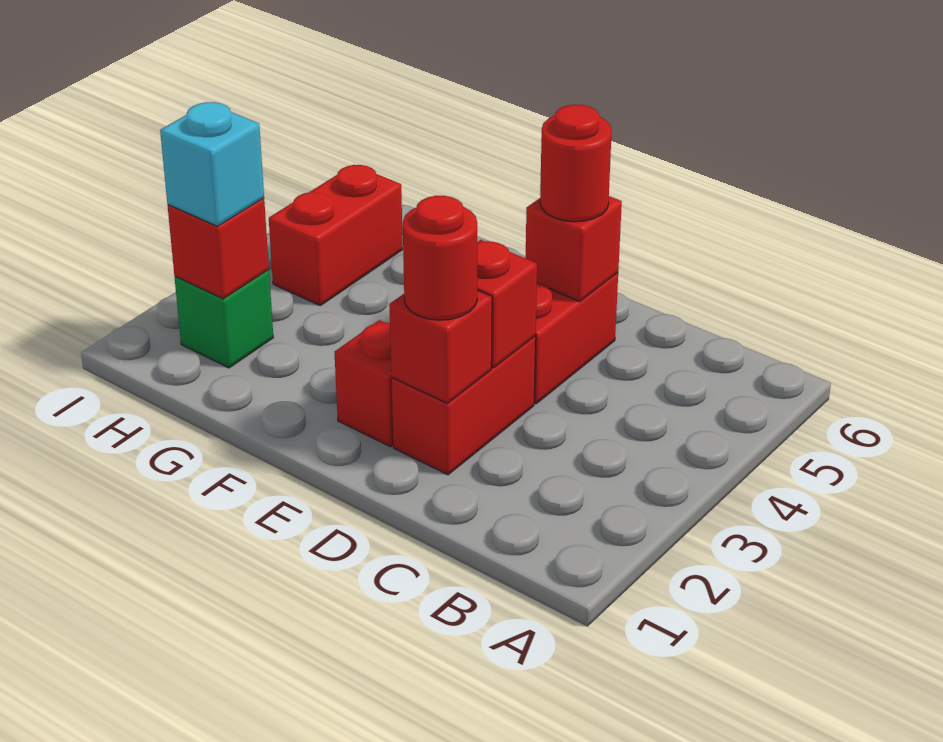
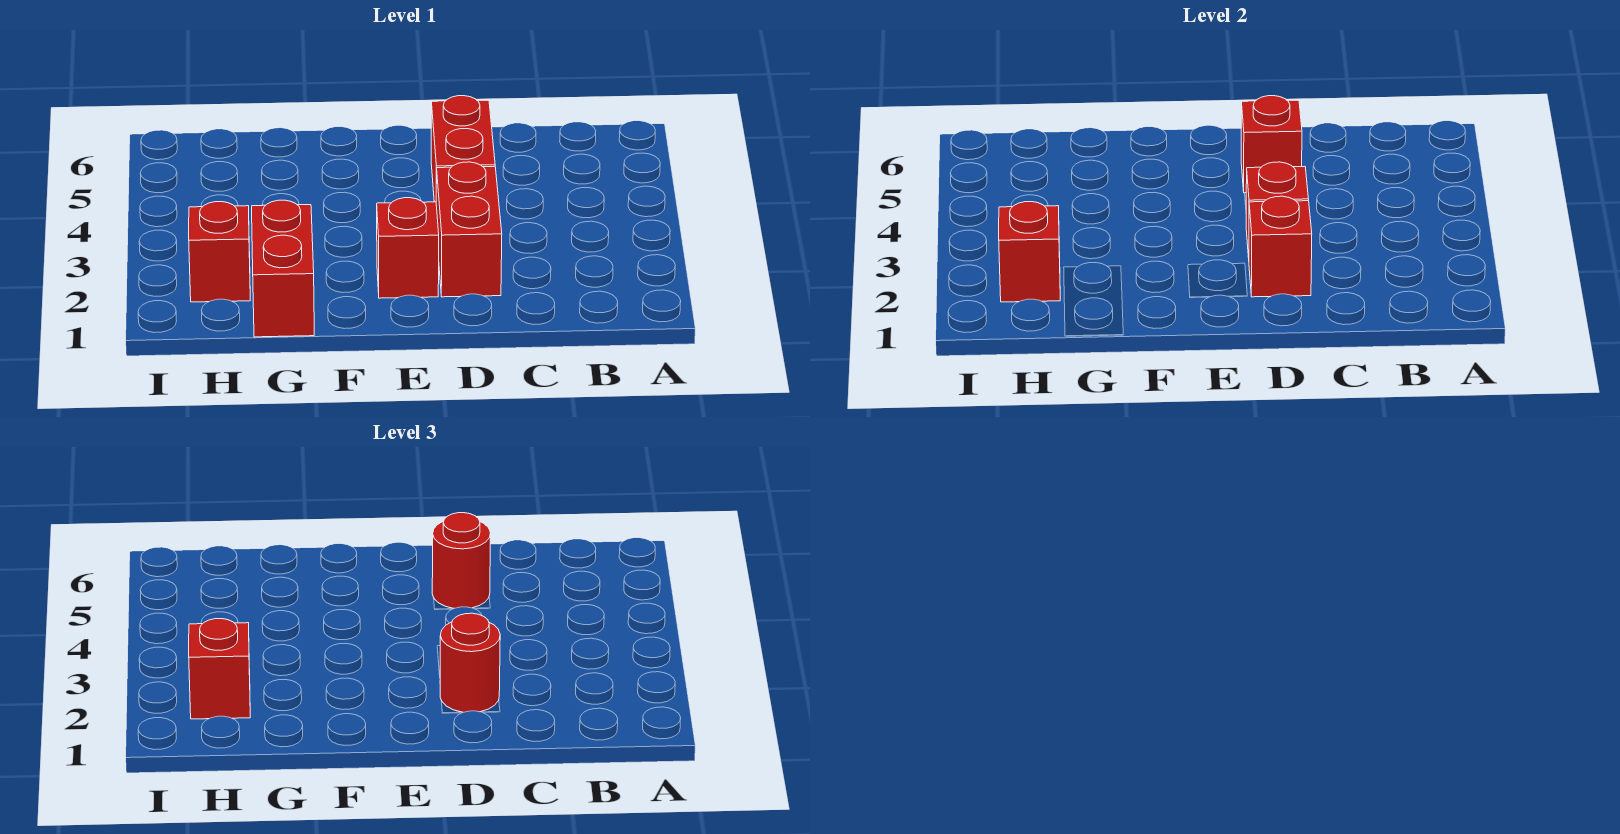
green brick H2 level 1 -> red brick H2 level 1
cyan brick H2 level 3 -> red brick H2 level 3
red brick H4:H5 level 1 -> red brick G1:G2 level 1

